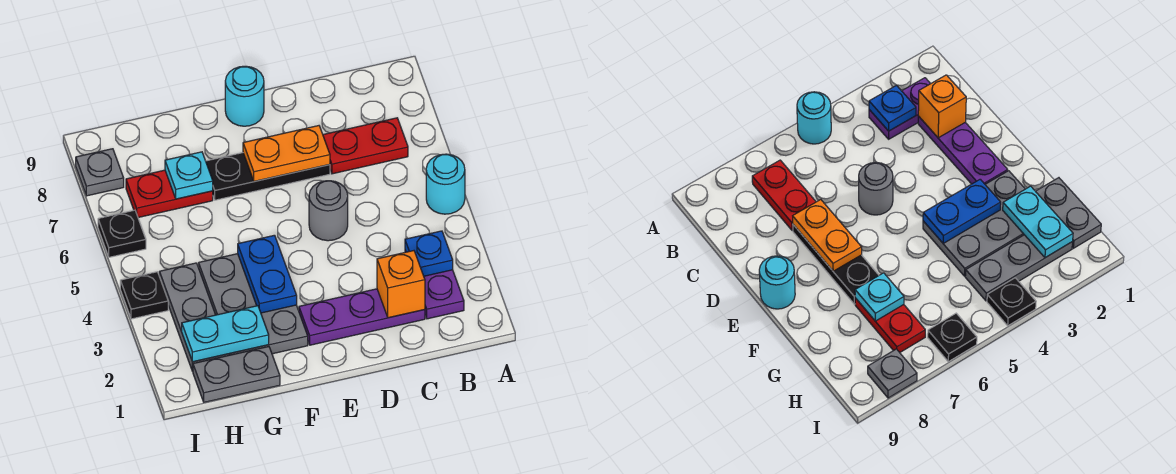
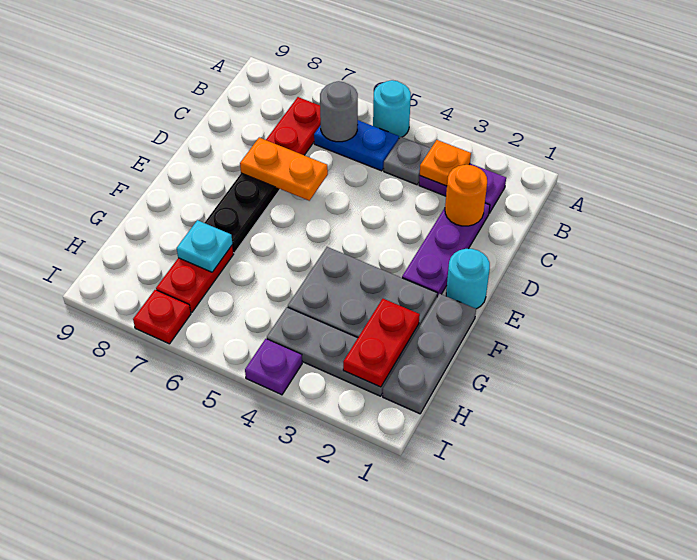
blue plate B3 level 2 -> orange plate B3 level 2
orange brick C2 level 2 -> orange round brick C2 level 2
grey round brick D5 level 1 -> grey round brick B6 level 2
orange plate D7:E7 level 2 -> orange plate D6:D7 level 2
cyan round brick E9 level 1 -> cyan round brick E1 level 1
blue plate F3:F4 level 2 -> blue plate B5:B6 level 1
grey plate G1:H1 level 1 -> grey plate F1:H1 level 1
cyan plate G2:H2 level 2 -> red plate G2:H2 level 2
black plate I4 level 1 -> purple plate I4 level 1
black plate I6 level 1 -> none
none -> red plate I7 level 1
grey plate I8 level 1 -> grey plate B4 level 1

